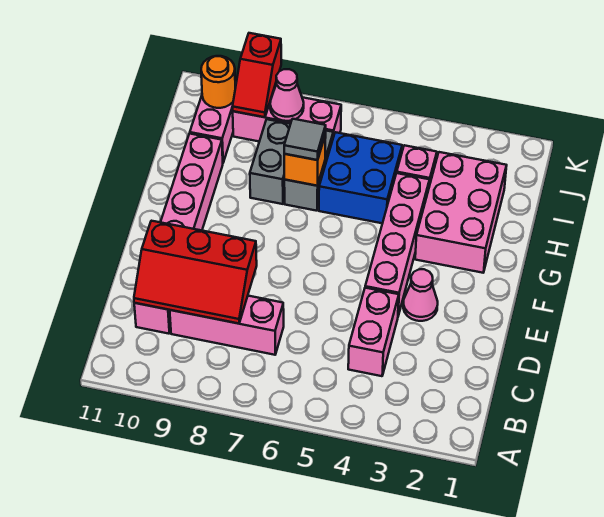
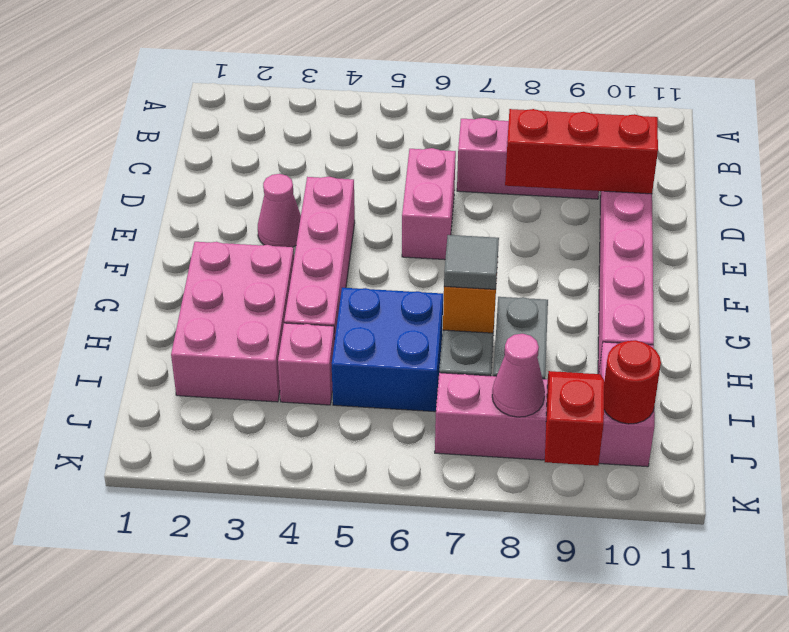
pink brick C4:D4 level 1 -> pink brick D6:E6 level 1
orange round brick J10 level 2 -> red round brick J10 level 2

